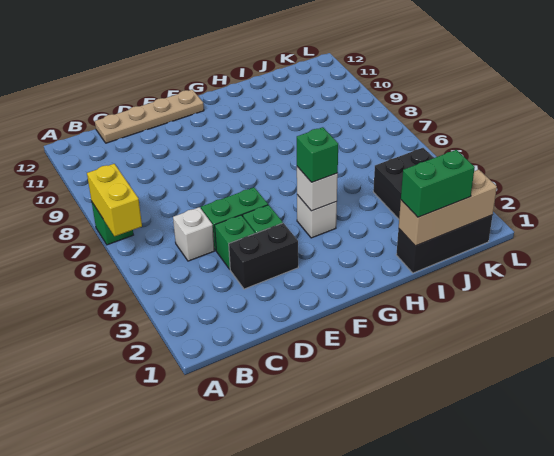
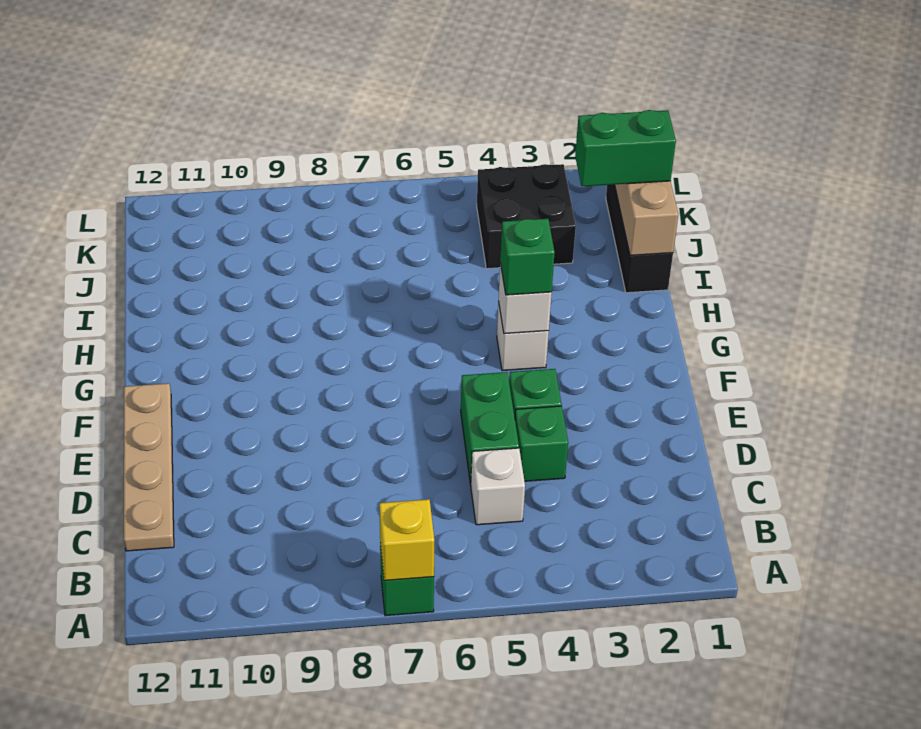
yellow brick A6:A7 level 2 -> yellow brick A7 level 2
black brick D3:E3 level 1 -> none
green brick I1:J1 level 3 -> green brick J1:J2 level 3

